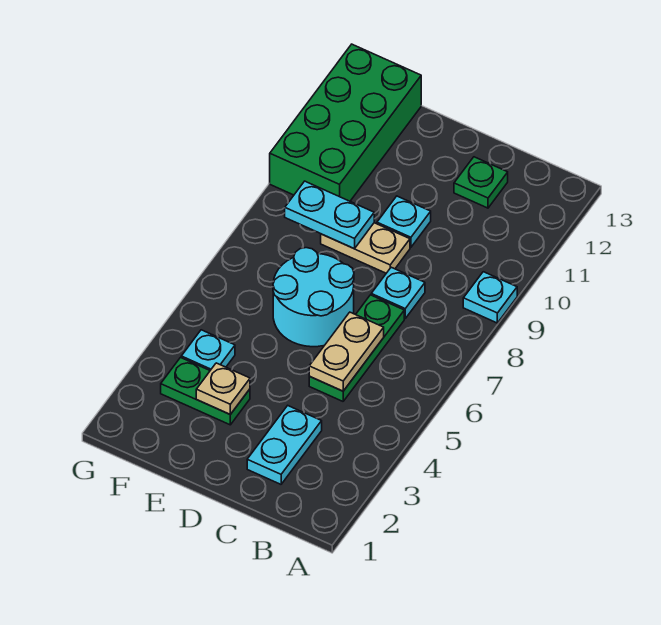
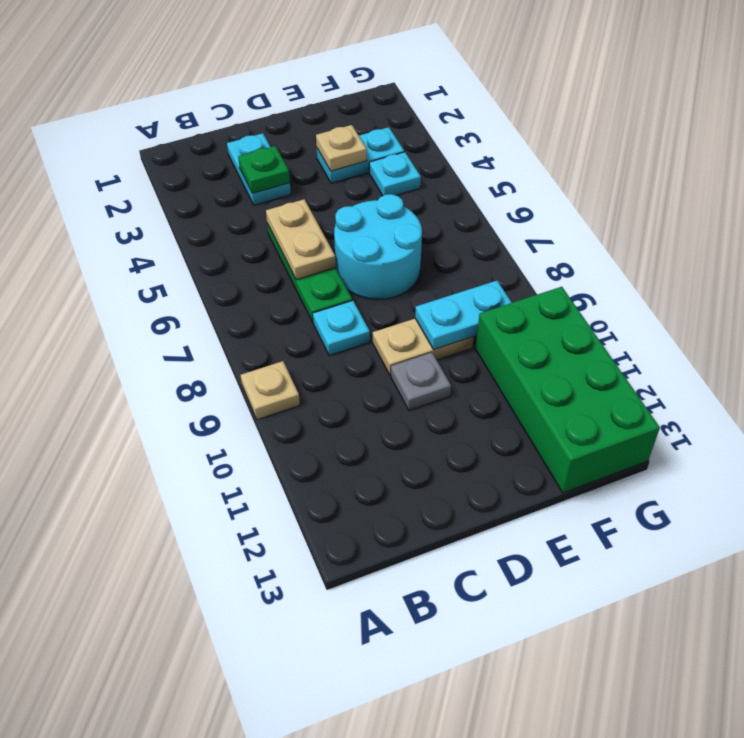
cyan plate A9 level 1 -> tan plate A9 level 1
green plate C12 level 1 -> green plate C3 level 2
cyan plate D10 level 1 -> grey plate D10 level 1
green plate E3:F3 level 1 -> cyan plate E3:F3 level 1

